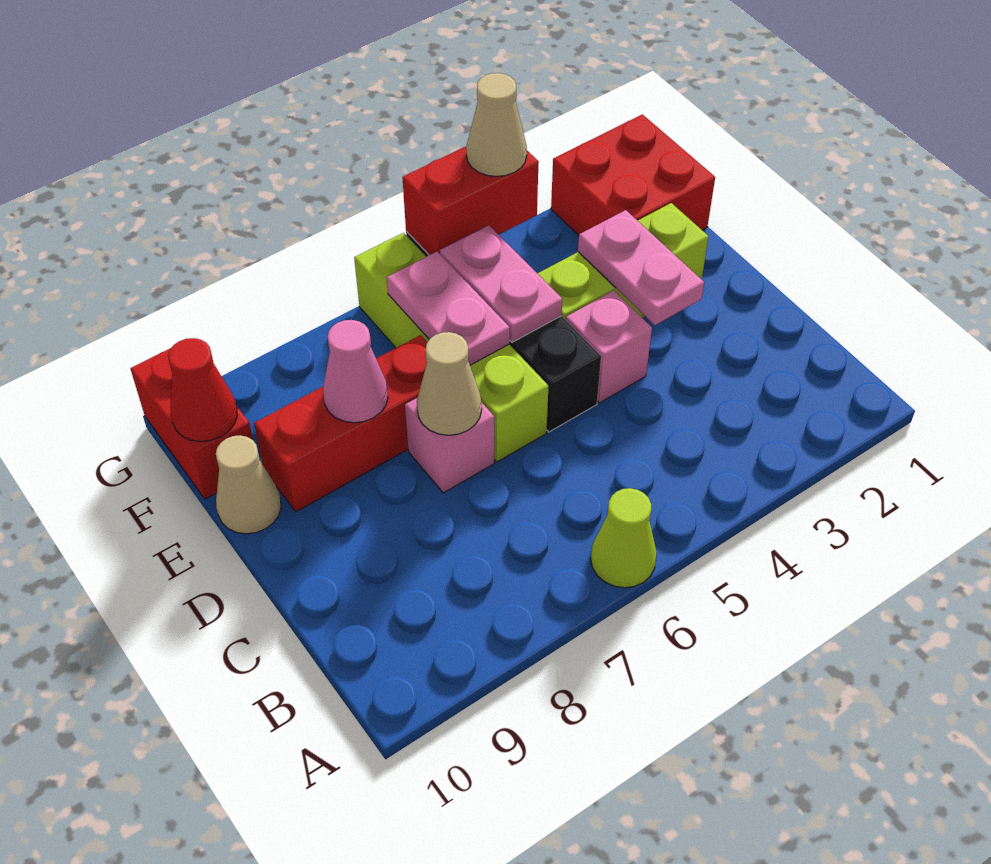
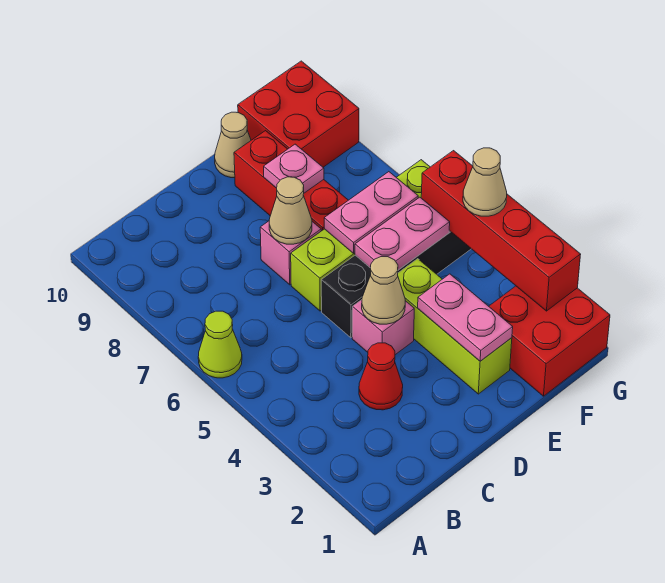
pink plate D3:E3 level 2 -> pink plate E2:E3 level 2
none -> tan cone D4 level 2
pink cone E8 level 2 -> pink plate E8 level 2
red brick F10:G10 level 1 -> red brick F9:G10 level 1
red cone F10 level 2 -> red cone C3 level 1
red brick G4:G5 level 2 -> red brick G2:G5 level 2

